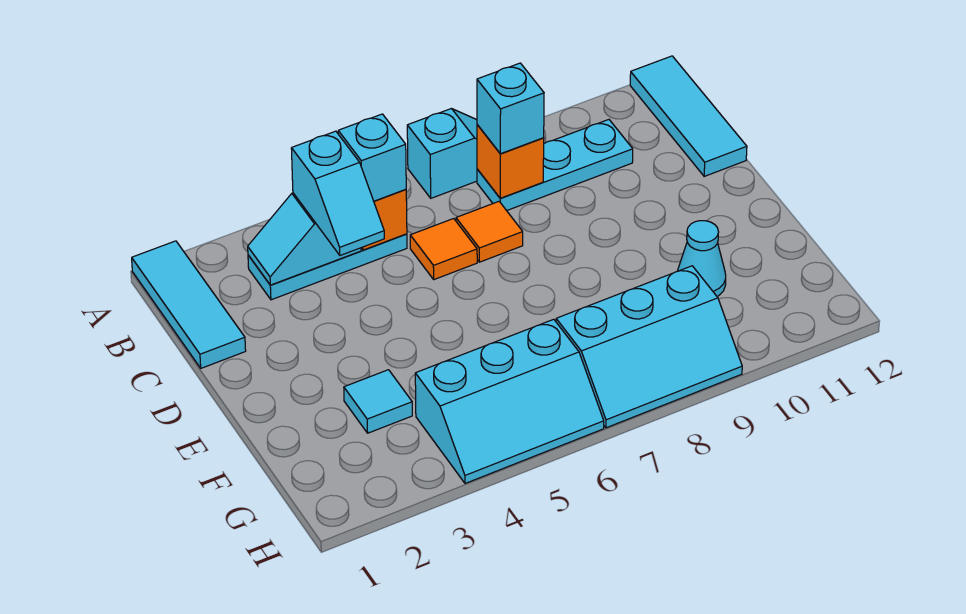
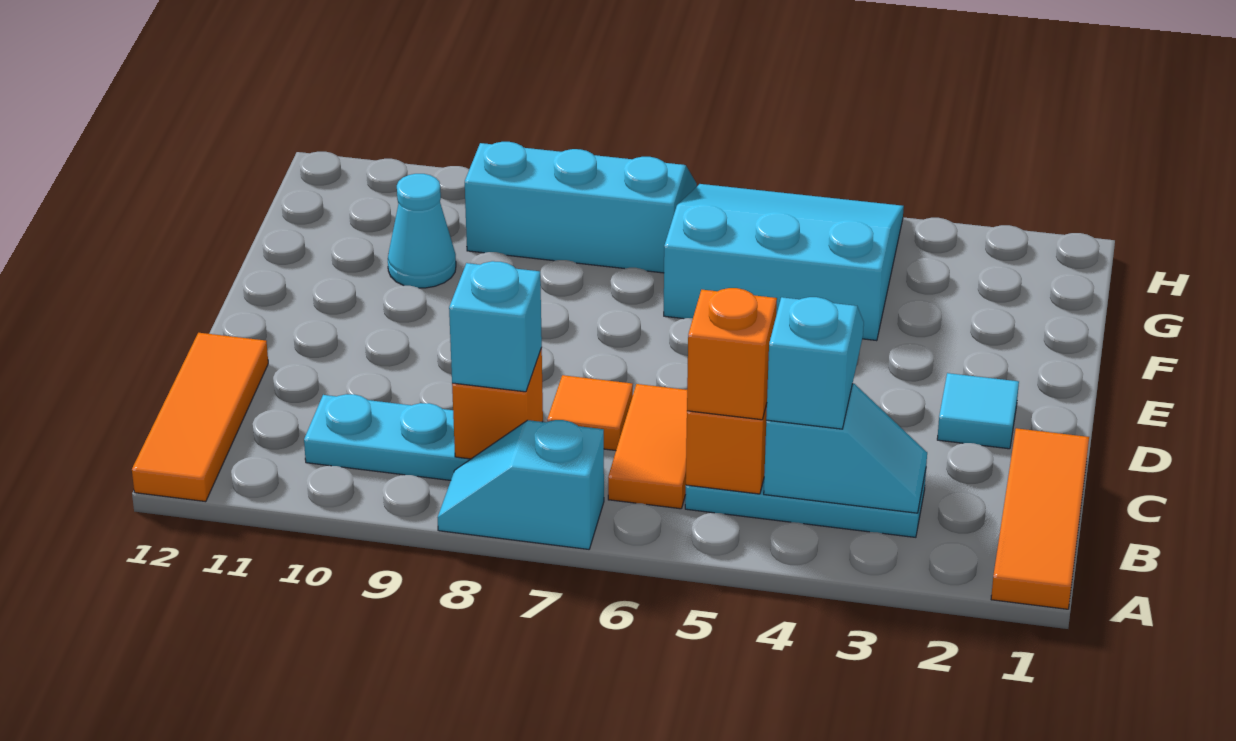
cyan tile A1:C1 level 1 -> orange tile A1:C1 level 1
cyan tile A12:C12 level 1 -> orange tile A12:C12 level 1
cyan brick B5 level 3 -> orange brick B5 level 3
orange tile C6 level 1 -> orange tile B6:C6 level 1
cyan tile F3 level 1 -> cyan tile D2 level 1
cyan slope G4:H6 level 1 top G -> cyan slope F4:H6 level 1 top F

